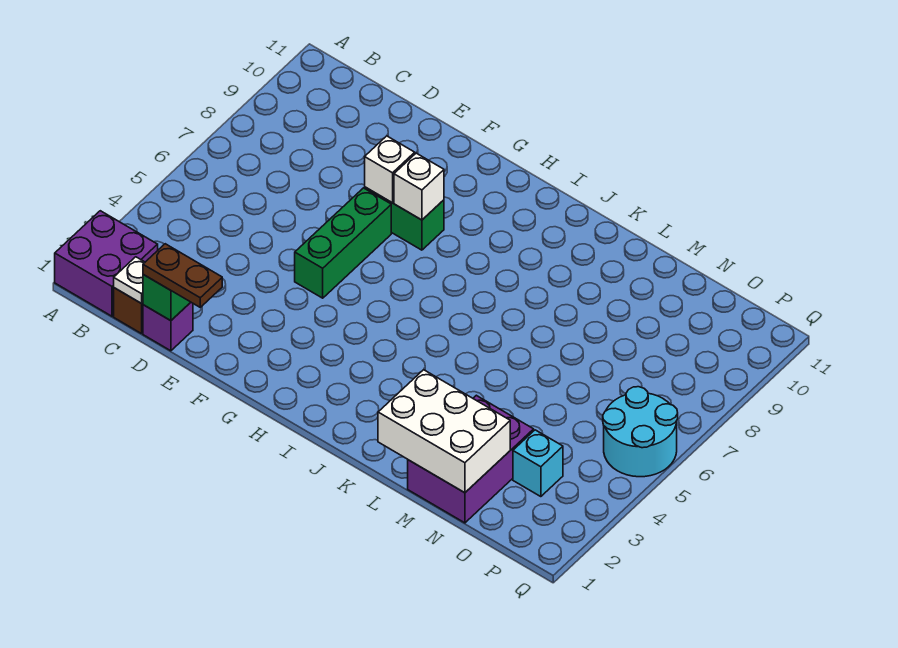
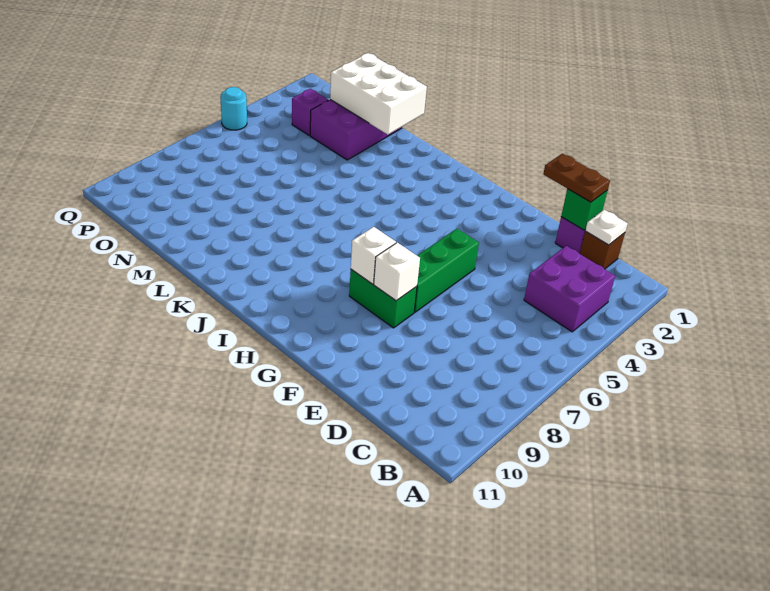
purple brick A1:B2 level 1 -> purple brick B3:C4 level 1
cyan brick O3 level 1 -> purple brick O3 level 1
cyan round brick P5:Q6 level 1 -> cyan round brick Q5 level 1

